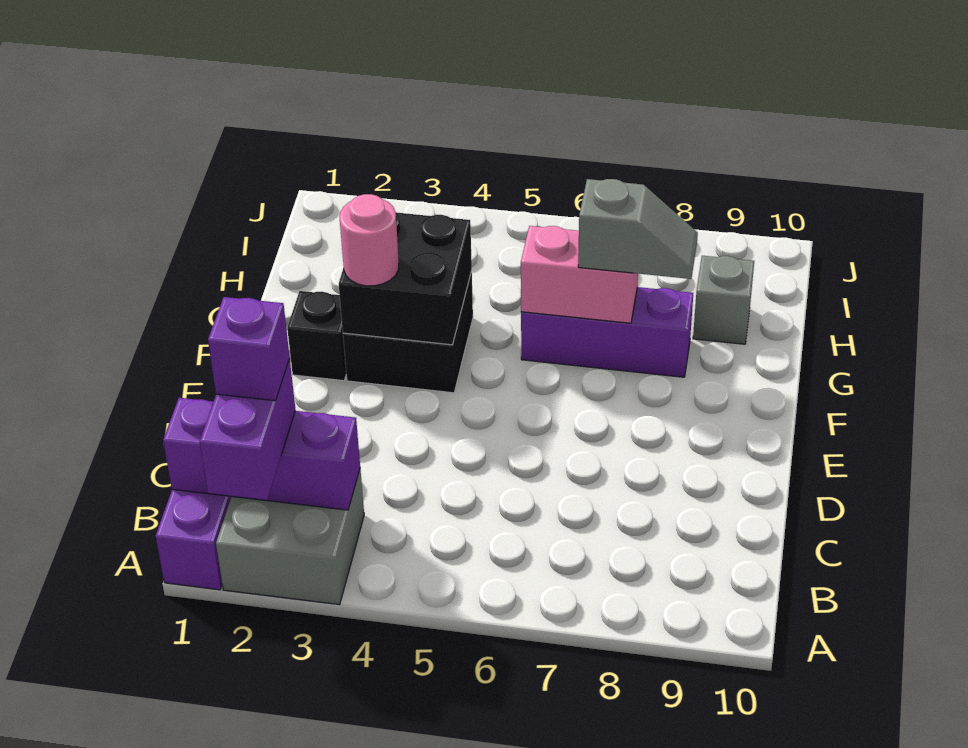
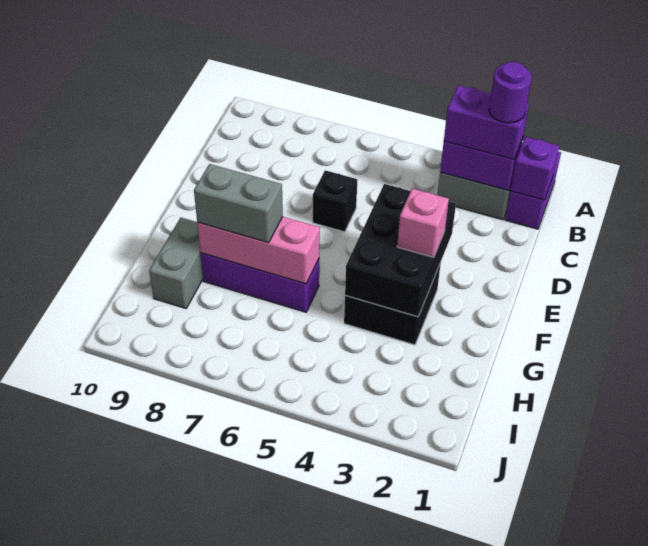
purple brick A2:B2 level 3 -> purple brick B2:B3 level 3
purple brick B2 level 4 -> purple round brick B2 level 4
black brick F2 level 1 -> black brick D6 level 1
black brick F3:G4 level 2 -> black brick E3:G4 level 2
pink round brick F3 level 3 -> pink brick F3 level 3
pink brick G6:G7 level 2 -> pink brick G6:G8 level 2
grey slope G7:G8 level 3 top 7 -> grey brick G7:G8 level 3
grey brick H9 level 1 -> grey brick G9:H9 level 1

